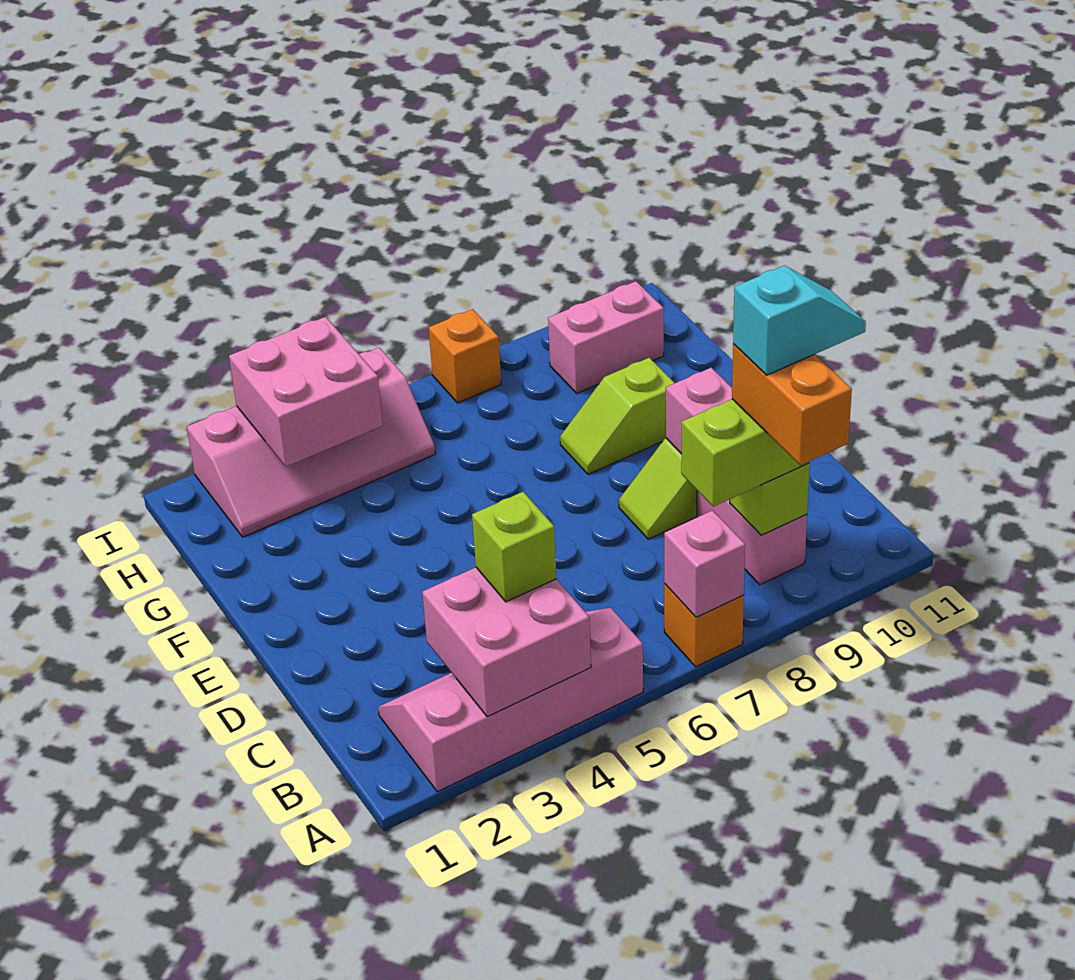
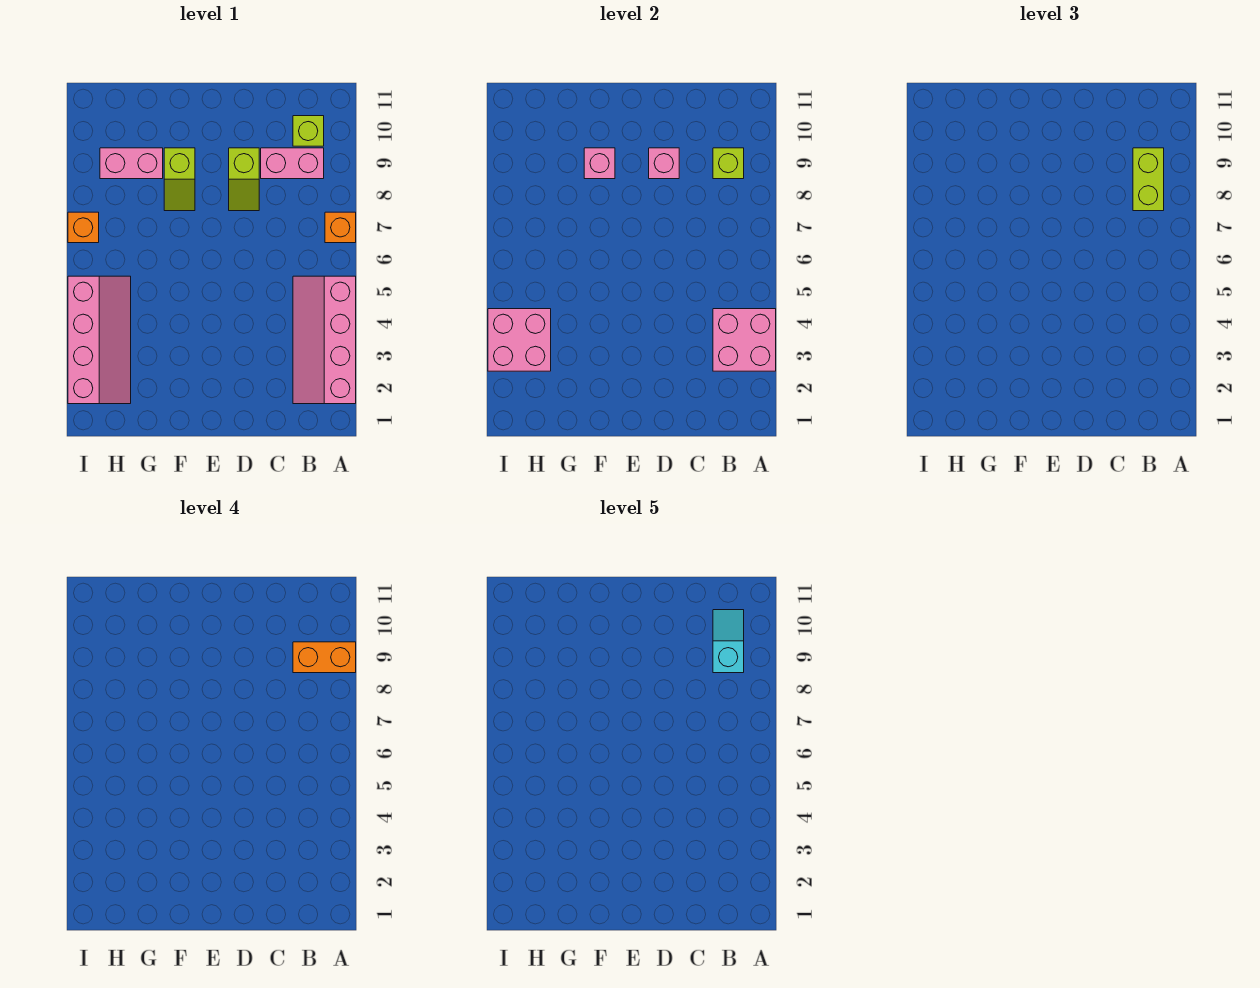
pink brick A7 level 2 -> pink brick F9 level 2
lime brick B4 level 3 -> lime brick B10 level 1
pink brick H9:H10 level 1 -> pink brick G9:H9 level 1

